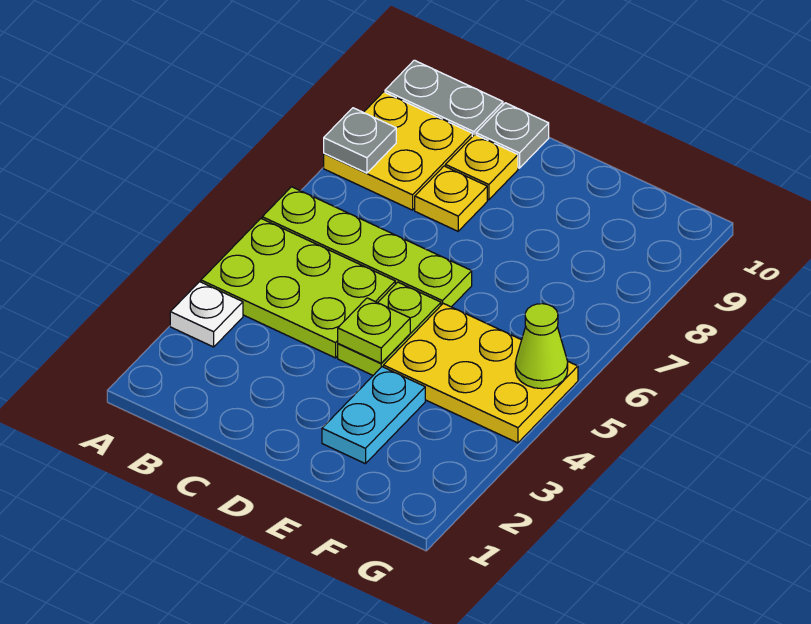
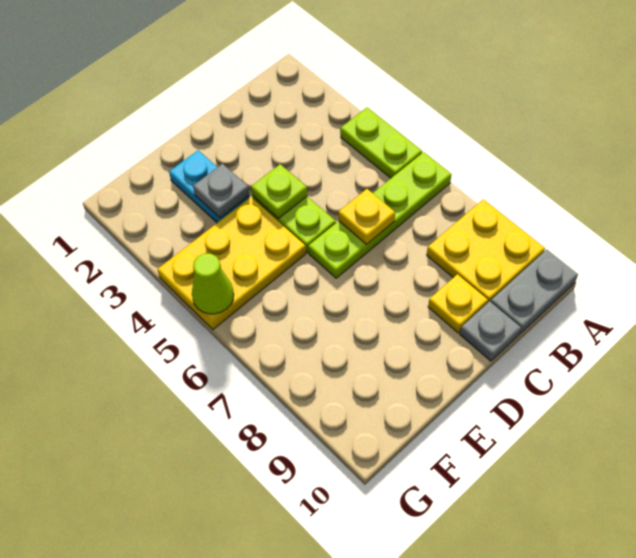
white plate A3 level 1 -> none
lime plate A4:C5 level 1 -> lime plate A4:A5 level 1
grey plate A8 level 2 -> grey plate E3 level 2
yellow plate C8 level 1 -> yellow plate C6 level 2

